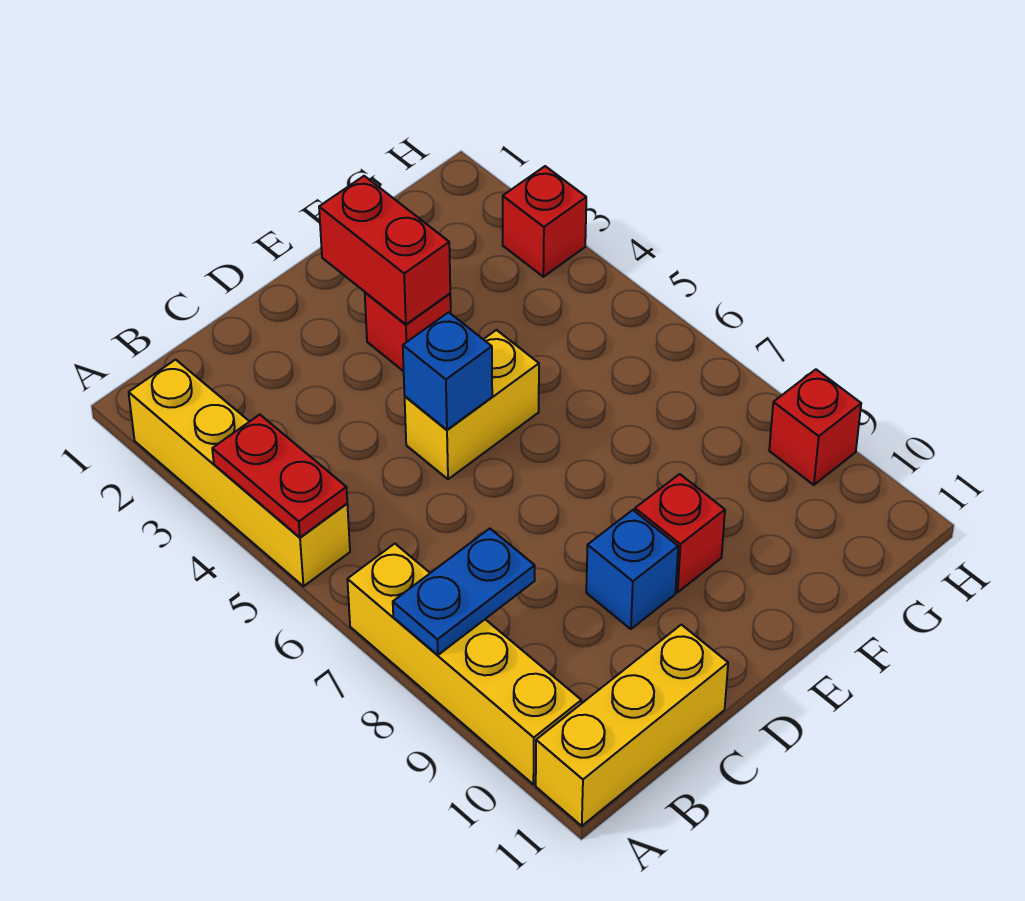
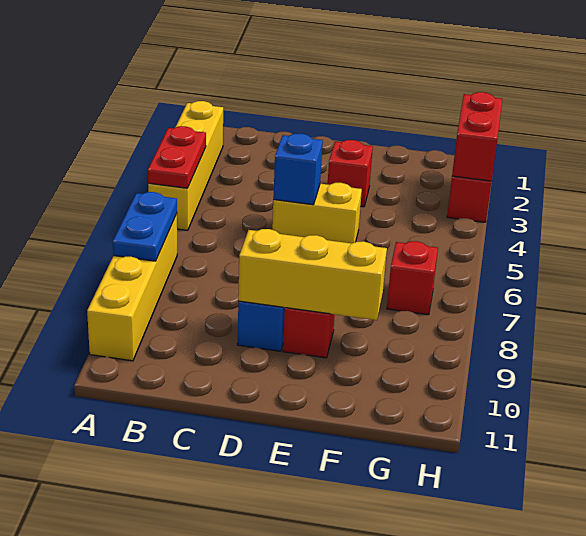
blue plate A8:B8 level 2 -> blue plate A7:A8 level 2
yellow brick A11:C11 level 1 -> yellow brick D9:F9 level 2
red brick E2:E3 level 2 -> red brick H2:H3 level 2
red brick H9 level 1 -> red brick G7 level 1

